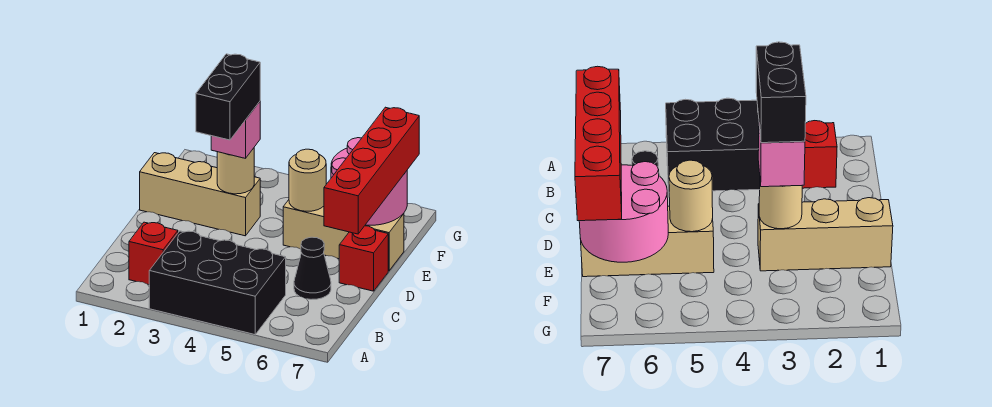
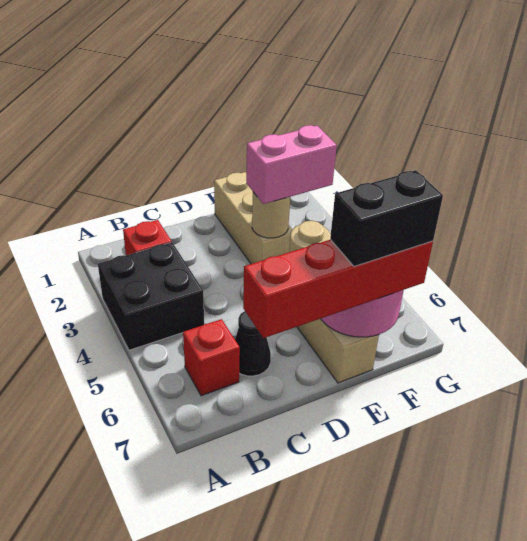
black brick A3:B5 level 1 -> black brick A3:B4 level 1
black brick D3:E3 level 4 -> black brick E7:F7 level 4
red brick D7 level 1 -> red brick B6 level 1
pink brick E3 level 3 -> pink brick E3:F3 level 3

